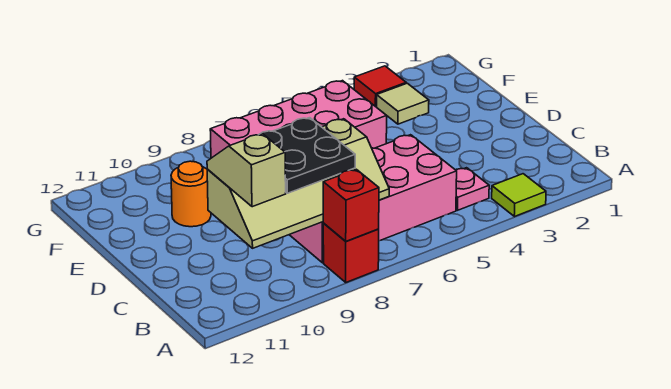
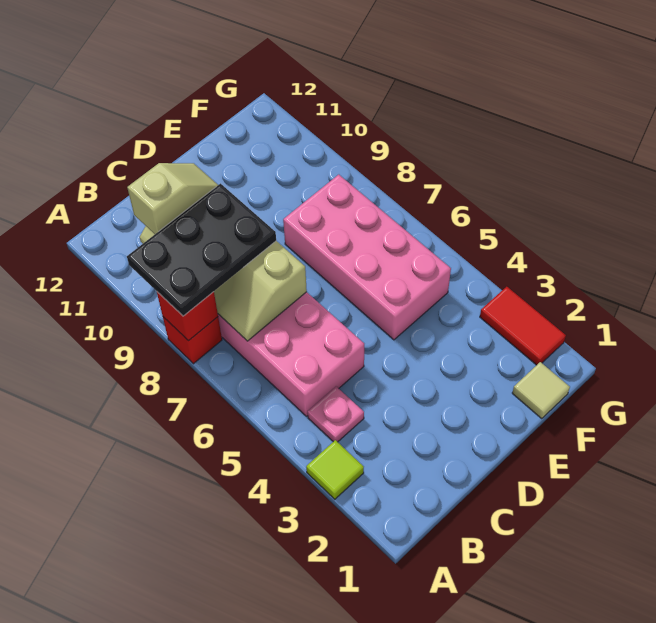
black plate B8:C9 level 3 -> black plate A8:C9 level 3
orange round brick E10 level 1 -> none
tan tile F3 level 1 -> tan tile F1 level 1
red tile G3 level 1 -> red tile G2:G3 level 1

